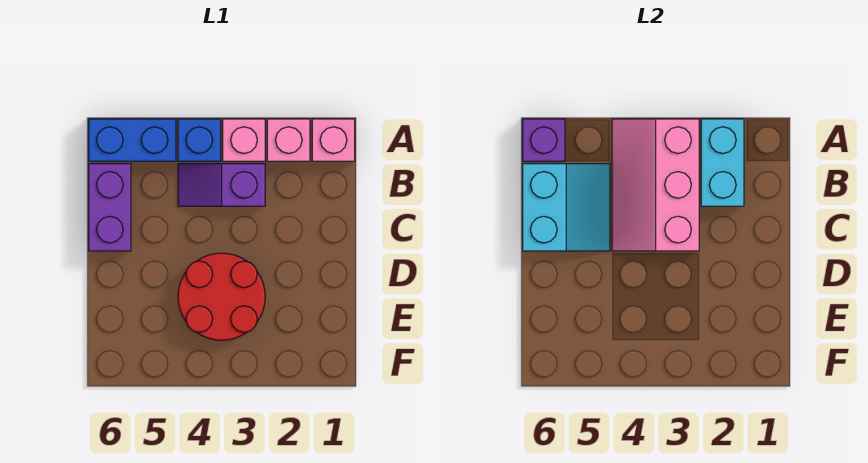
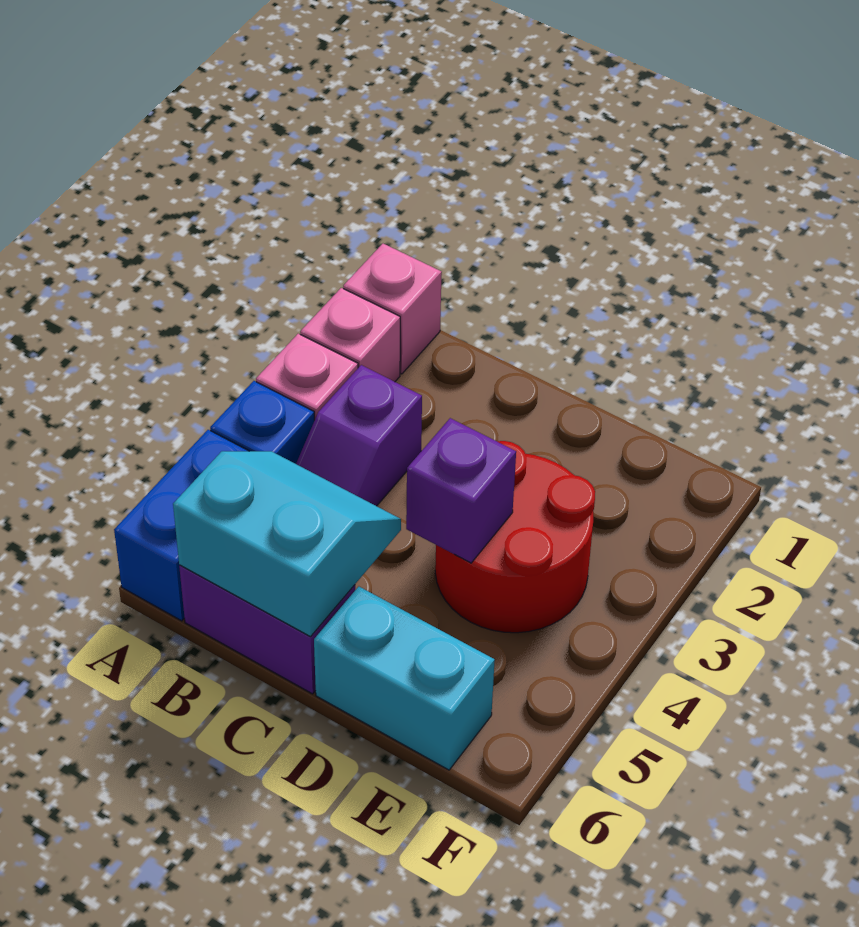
cyan brick A2:B2 level 2 -> cyan brick D6:E6 level 1
pink slope A3:C4 level 2 top 3 -> none
purple brick A6 level 2 -> purple brick D4 level 2

